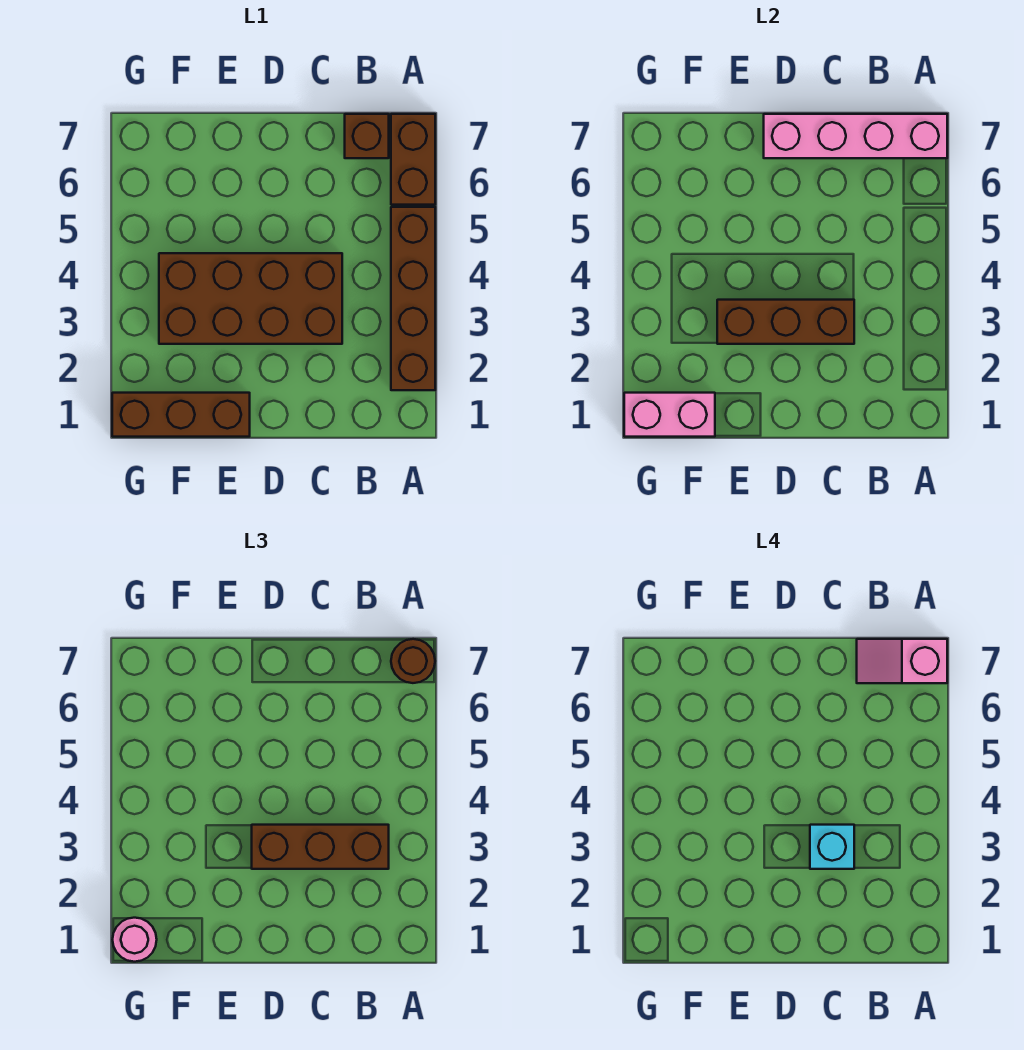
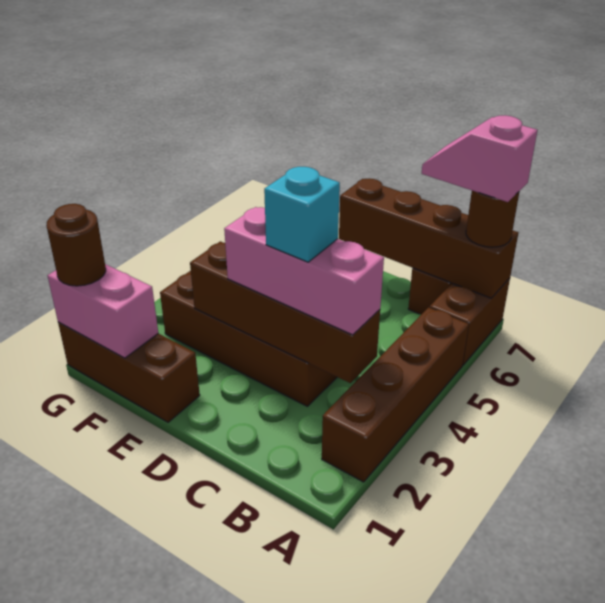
pink brick A7:D7 level 2 -> brown brick A7:D7 level 2
brown brick B3:D3 level 3 -> pink brick B3:D3 level 3
brown brick C3:E3 level 2 -> brown brick B3:E3 level 2
pink round brick G1 level 3 -> brown round brick G1 level 3

